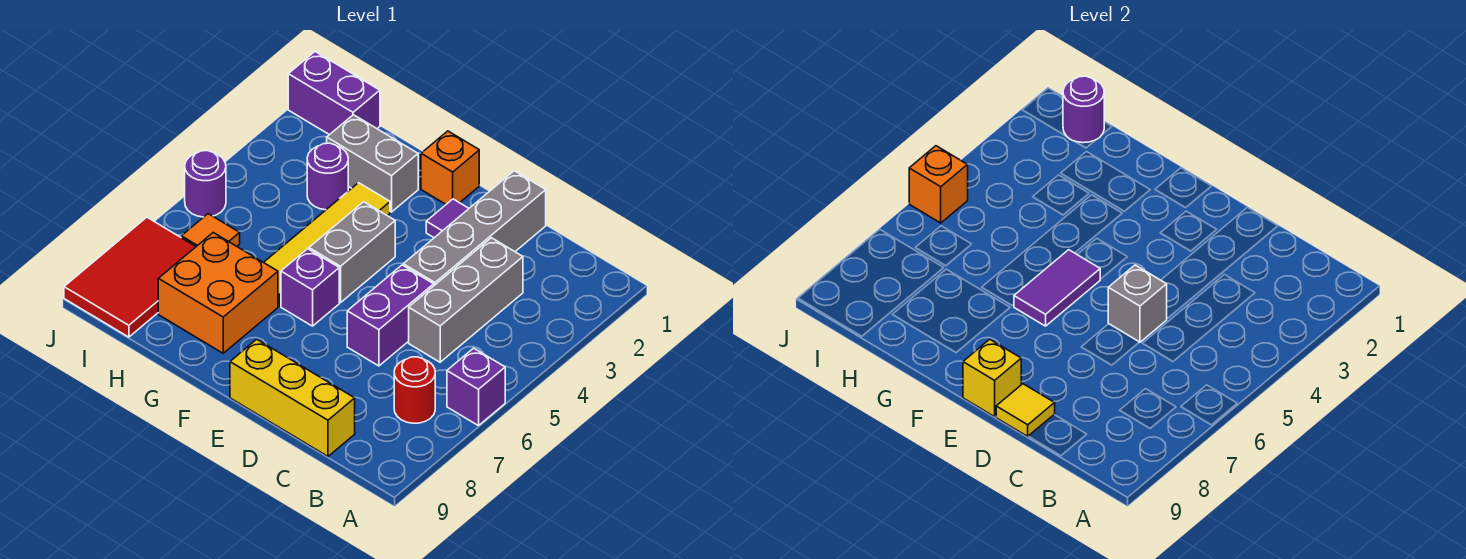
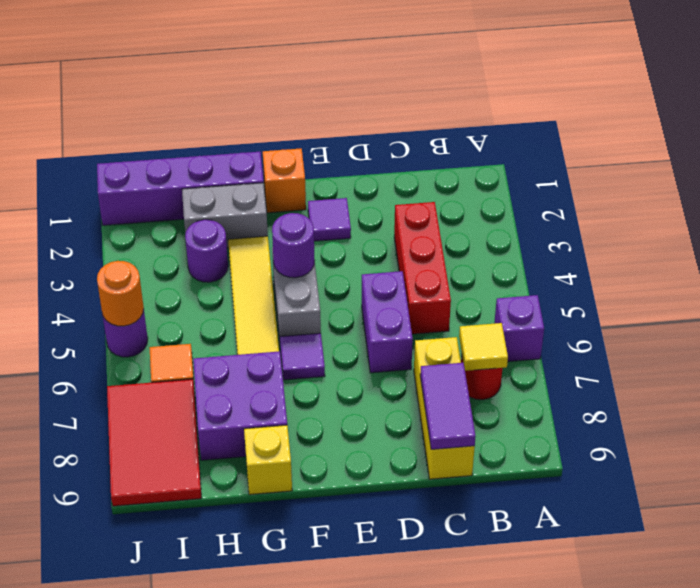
grey brick C3:C5 level 1 -> red brick C3:C5 level 1
yellow brick C9:E9 level 1 -> yellow brick C7:C9 level 1
grey brick D1:D4 level 1 -> none
grey brick D5 level 2 -> none
yellow tile D9 level 2 -> yellow tile B7 level 2
yellow brick E9 level 2 -> yellow brick G9 level 1
purple tile F5:F6 level 2 -> purple tile C8:C9 level 2
purple brick F6 level 1 -> purple tile F6 level 1
orange brick G7:H8 level 1 -> purple brick G7:H8 level 1
purple brick I1:J1 level 1 -> purple brick G1:J1 level 1
purple round brick I1 level 2 -> purple round brick F4 level 2
orange brick J5 level 2 -> orange round brick J5 level 2

